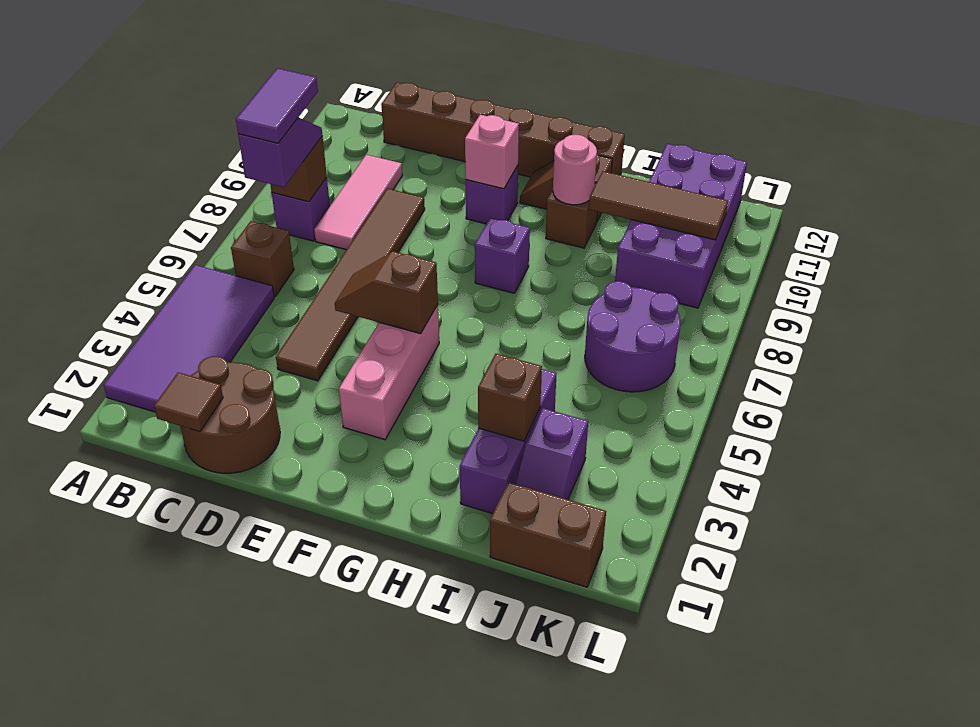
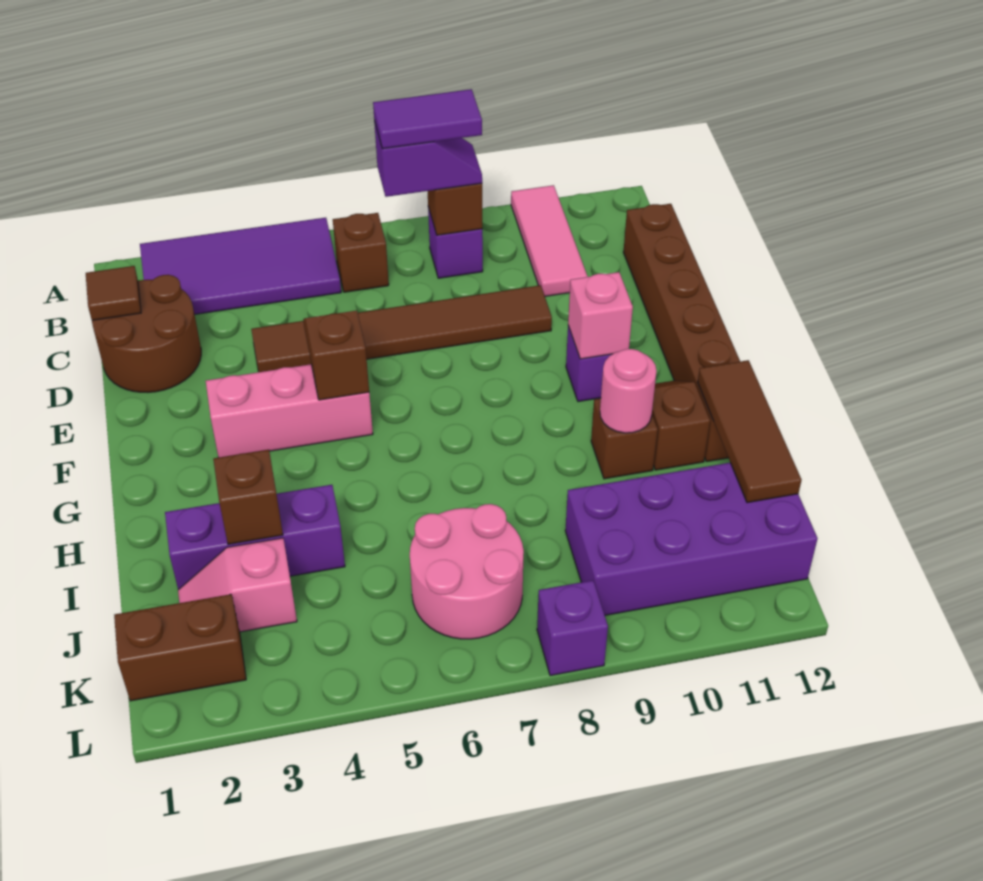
pink tile C8:C10 level 1 -> pink tile A10:C10 level 1
purple brick G8 level 1 -> purple brick L8 level 1
brown tile I10:K10 level 2 -> brown tile H12:J12 level 2
brown brick J1:K1 level 1 -> brown brick K1:K2 level 1
purple slope J2:J3 level 1 top 3 -> pink slope J2:J3 level 1 top 3
purple round brick J6:K7 level 1 -> pink round brick J6:K7 level 1

